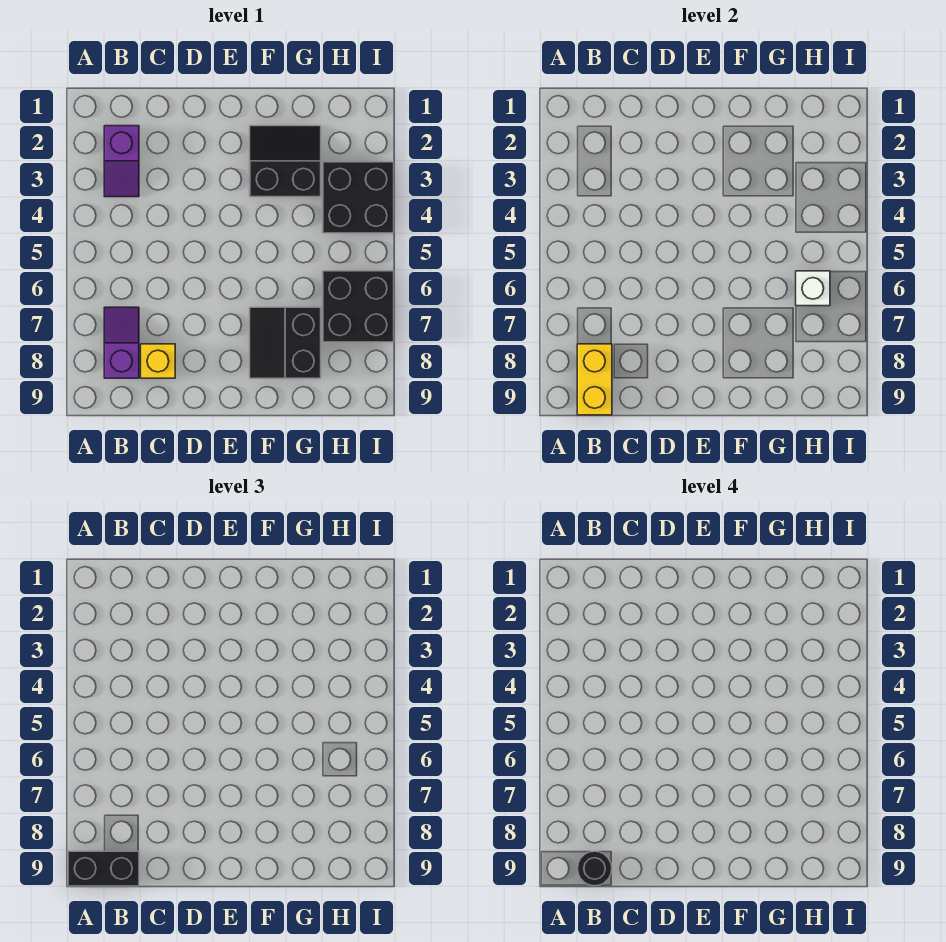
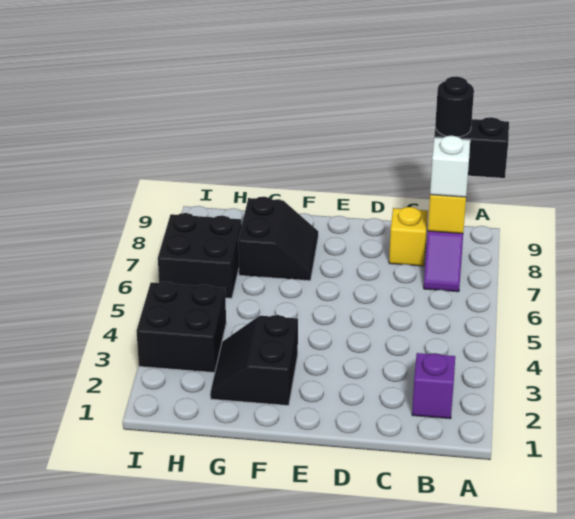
black slope F2:G3 level 1 top 3 -> black slope F2:G3 level 1 top F
white brick H6 level 2 -> white brick B8 level 3

